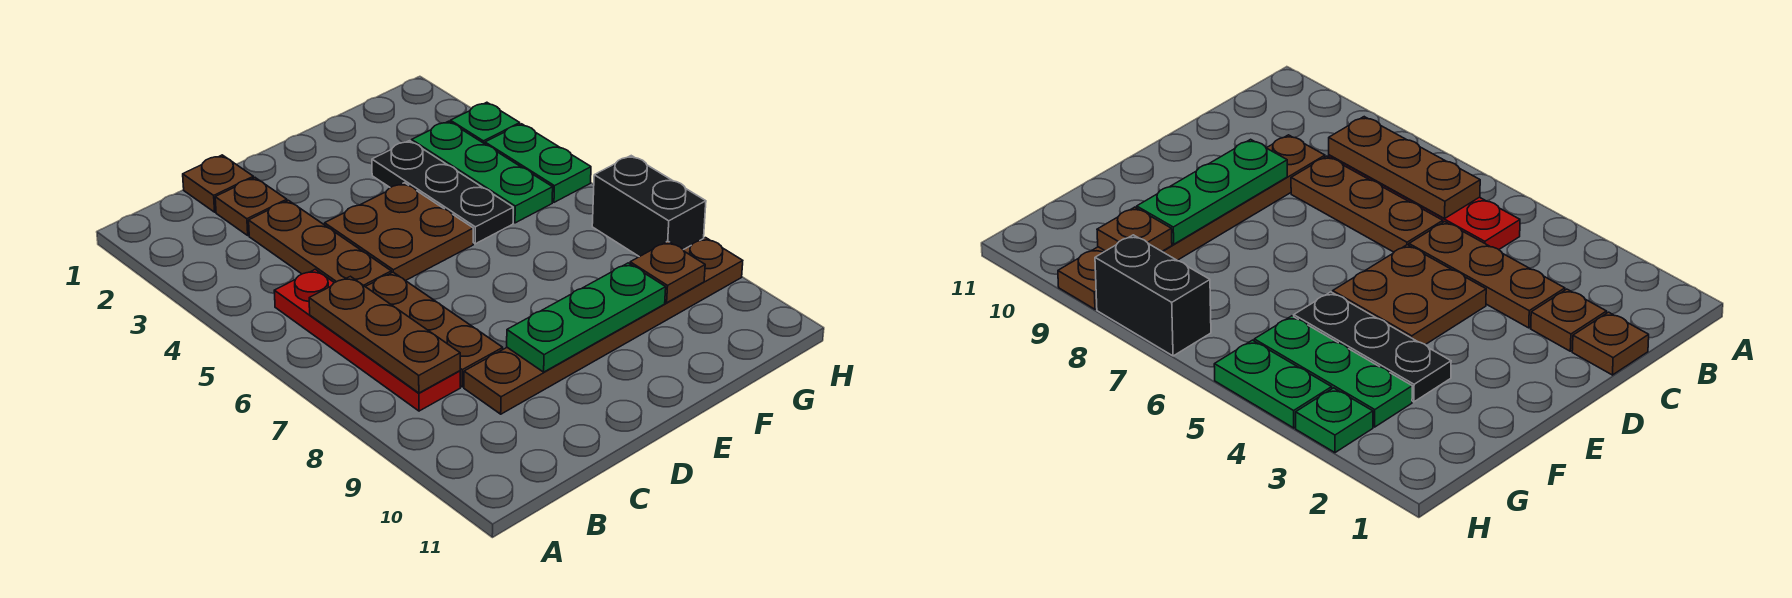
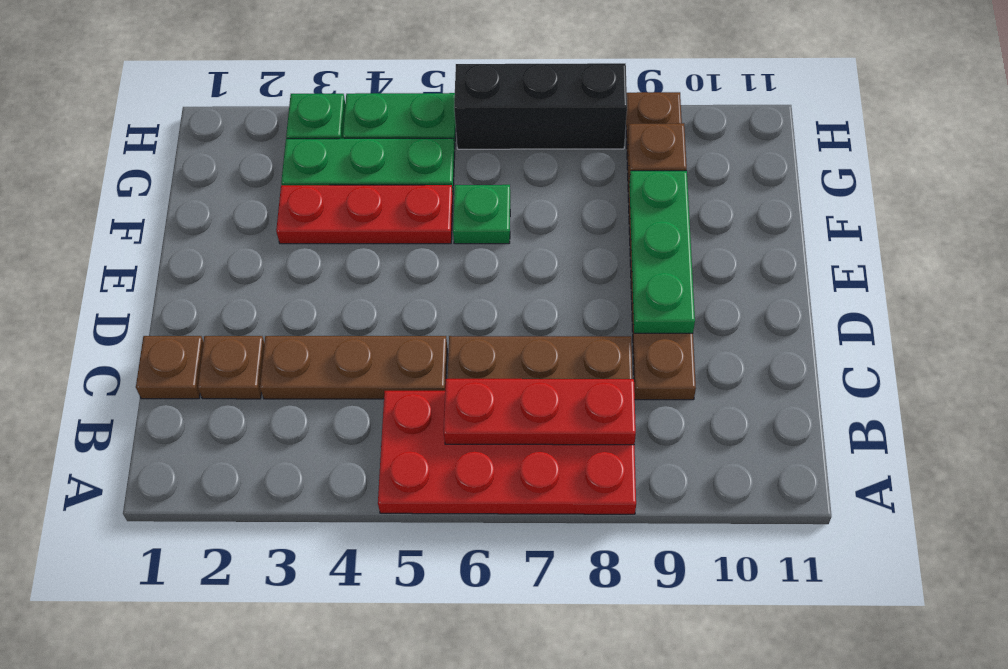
red plate B5:B8 level 1 -> red plate A5:B8 level 1
brown plate B6:B8 level 2 -> red plate B6:B8 level 2
brown plate D4:E5 level 1 -> none
black plate F3:F5 level 1 -> red plate F3:F5 level 1
none -> green plate F6 level 1
black brick H7:H8 level 1 -> black brick H6:H8 level 1

